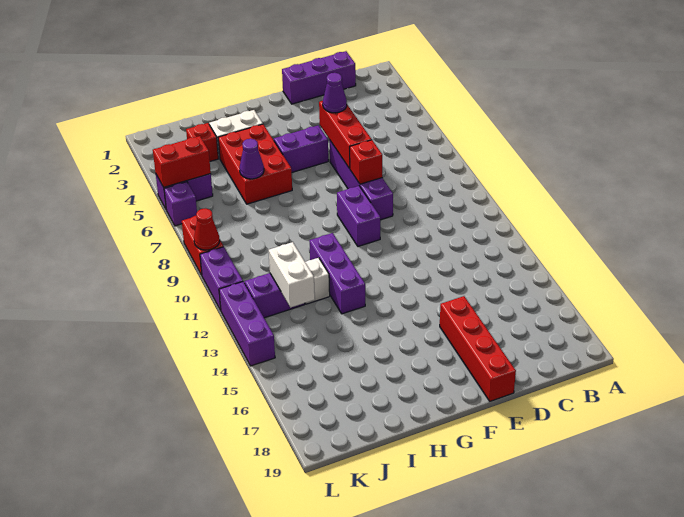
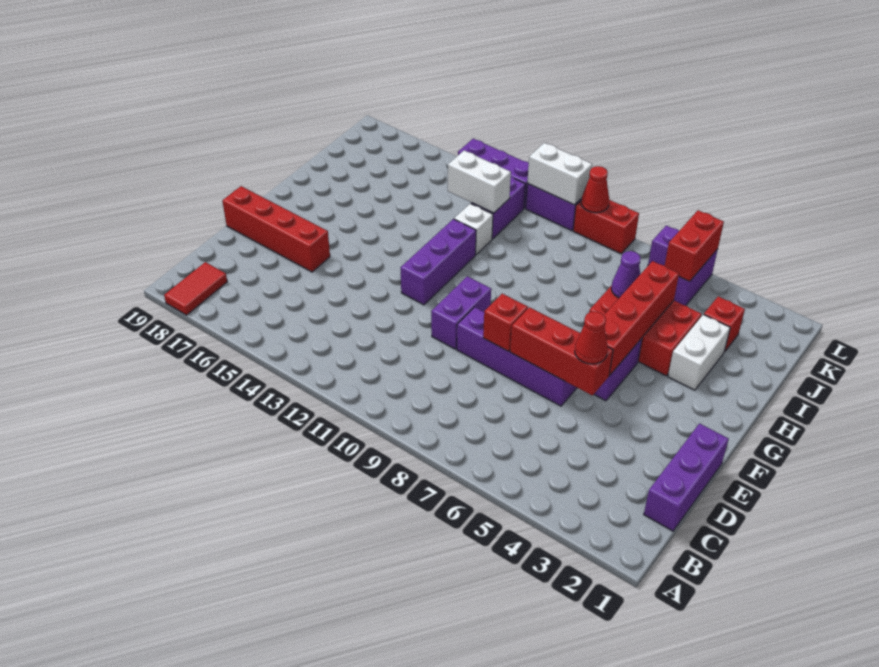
none -> red tile A18:B18 level 1
purple cone E5 level 3 -> red cone E5 level 3
none -> red brick F5:I5 level 2
purple brick F9:F10 level 1 -> purple brick E10:F10 level 1
purple brick H11:H13 level 1 -> purple brick F12:H12 level 1
none -> white brick L10:L11 level 2

